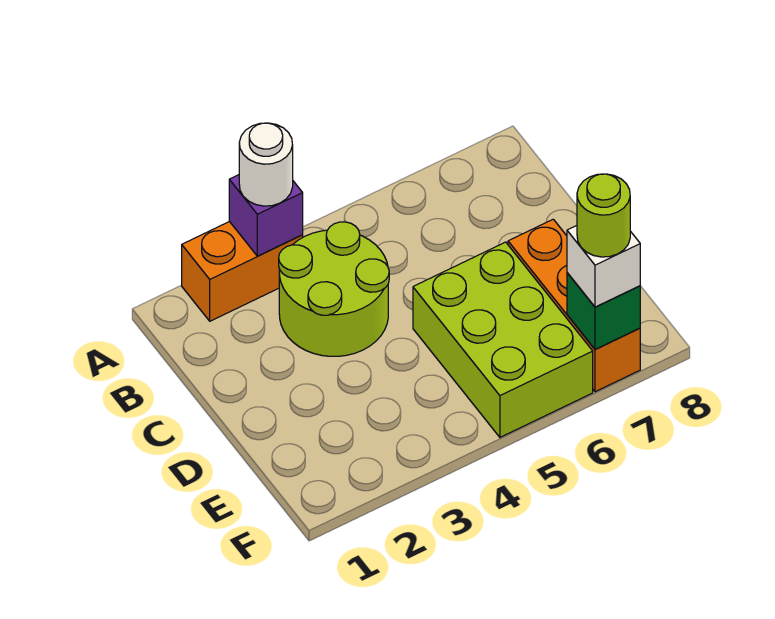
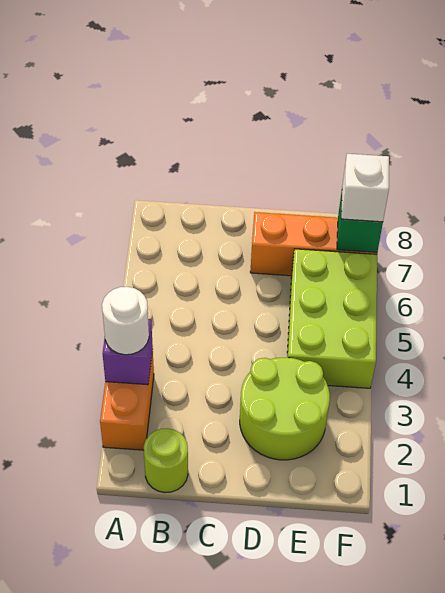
lime round brick B3:C4 level 1 -> lime round brick D2:E3 level 1
lime brick D5:F6 level 1 -> lime brick E4:F6 level 1
lime round brick F7 level 4 -> lime round brick B1 level 1

